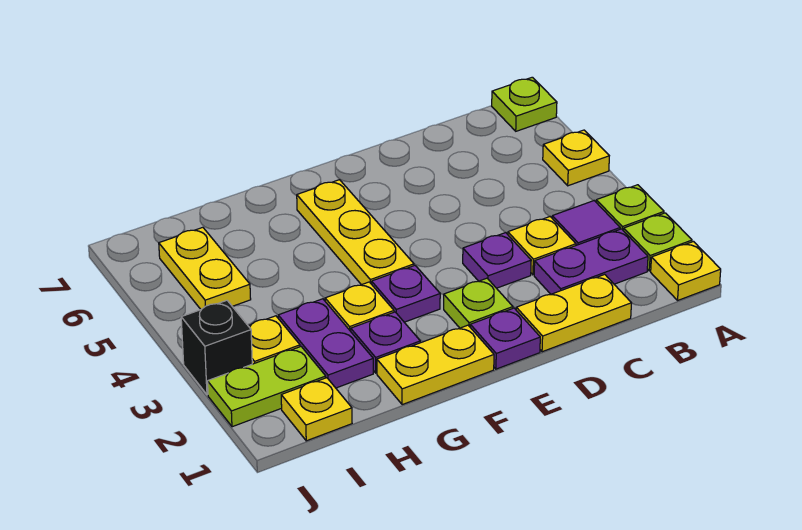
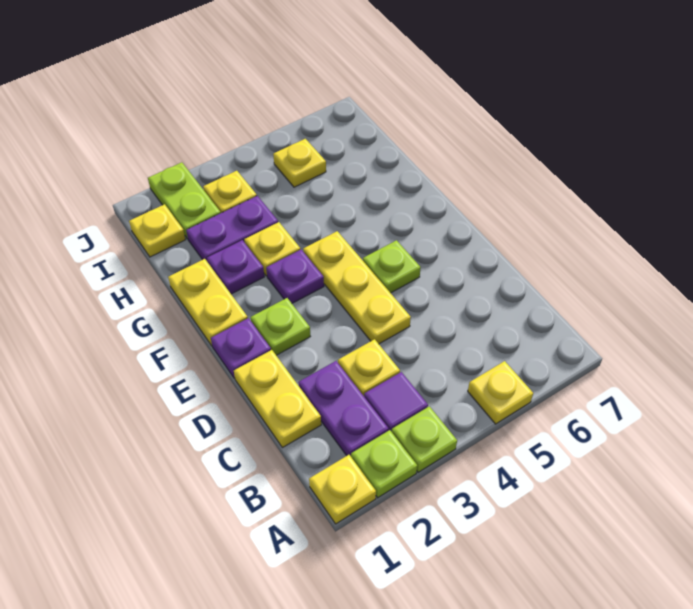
lime plate A7 level 1 -> lime plate E5 level 1
purple plate D3 level 1 -> none
yellow plate F4:F6 level 1 -> yellow plate D4:F4 level 1
yellow plate I5:I6 level 1 -> yellow plate I5 level 1
black brick J3 level 1 -> none

